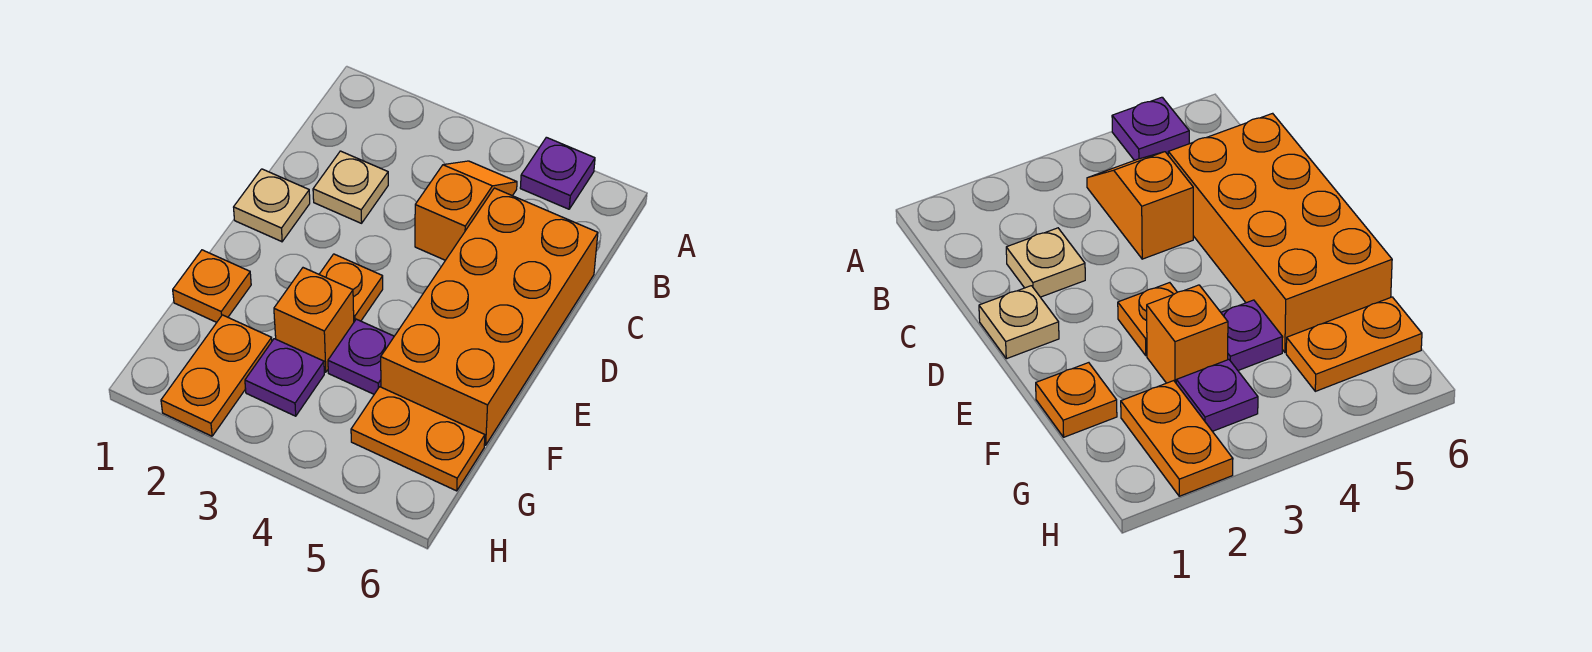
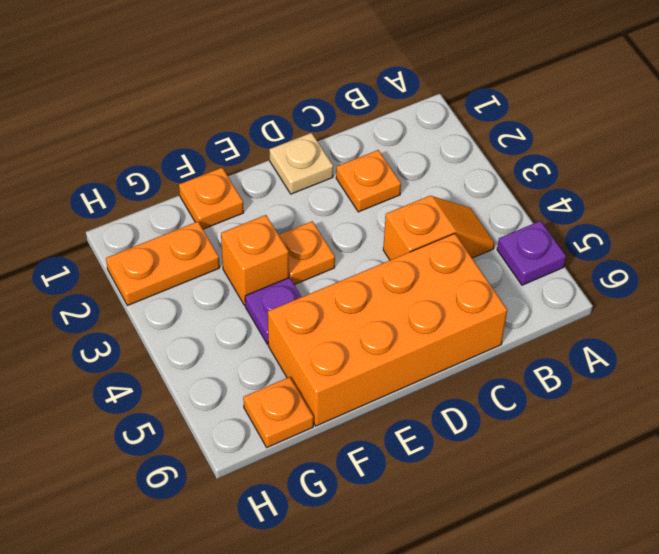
tan plate C2 level 1 -> orange plate C2 level 1
purple plate G3 level 1 -> none
orange plate G5:G6 level 1 -> orange plate G6 level 1

